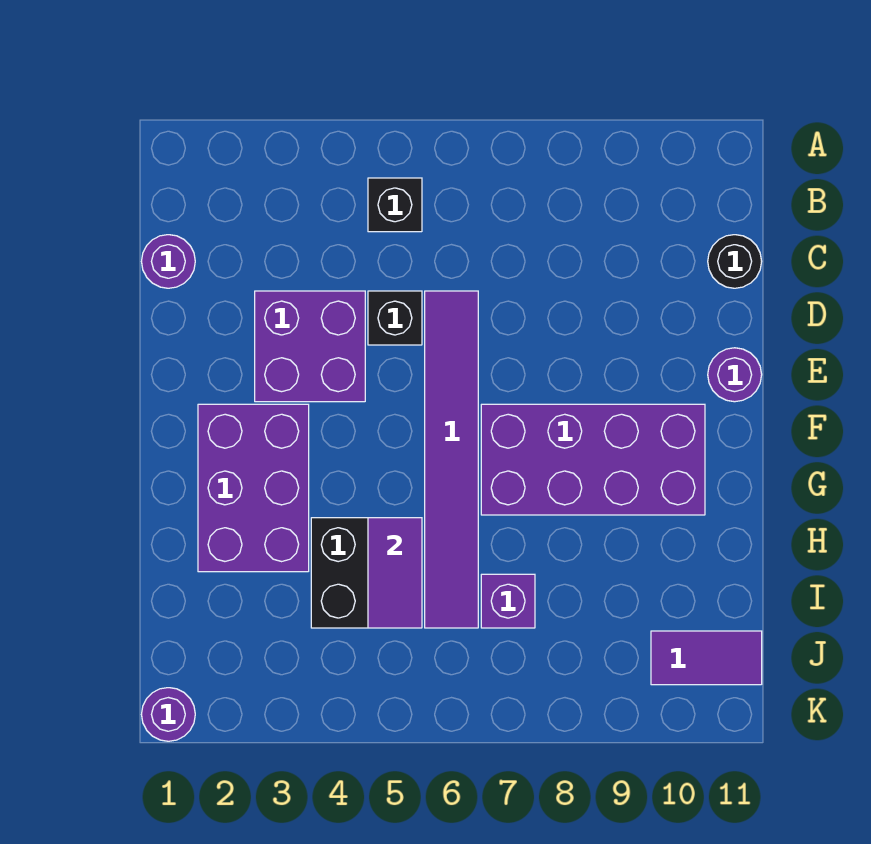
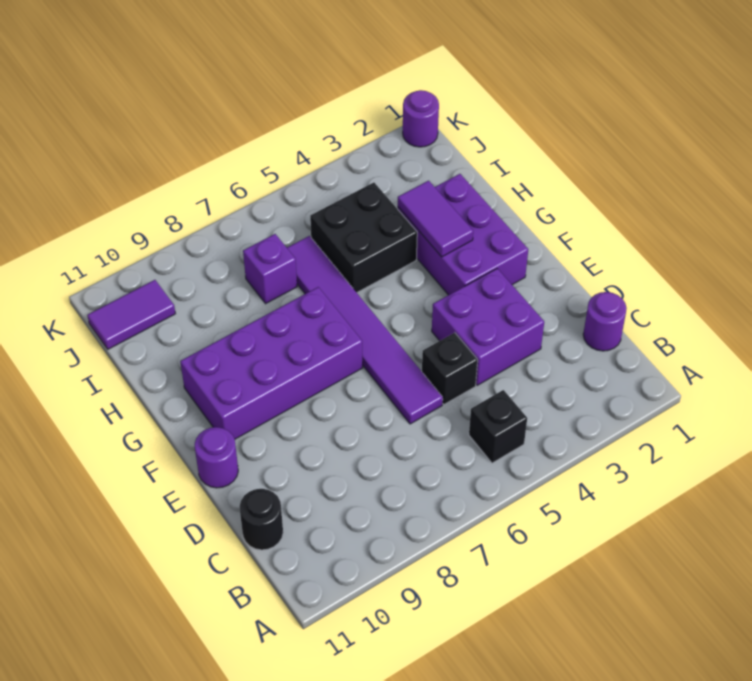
purple tile H5:I5 level 2 -> purple tile G3:H3 level 2

